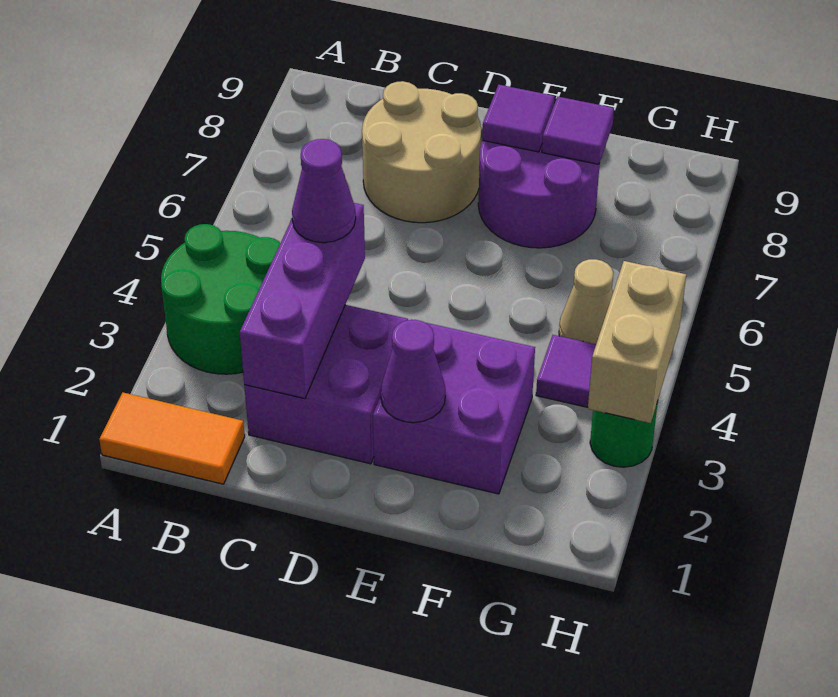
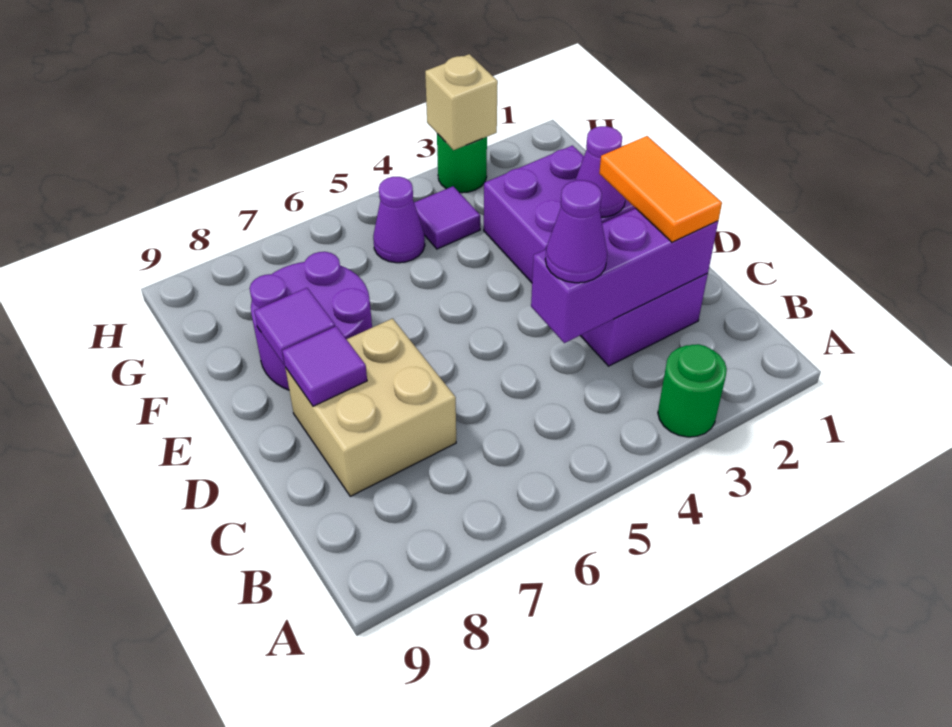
orange tile A1:B1 level 1 -> orange tile C2:D2 level 3
green round brick A3:B4 level 1 -> green round brick A3 level 1
tan round brick C7:D8 level 1 -> tan brick C7:D8 level 1
purple tile F8 level 2 -> purple tile D8 level 2
tan cone G5 level 1 -> purple cone G5 level 1
tan brick H3:H4 level 2 -> tan brick H3 level 2

